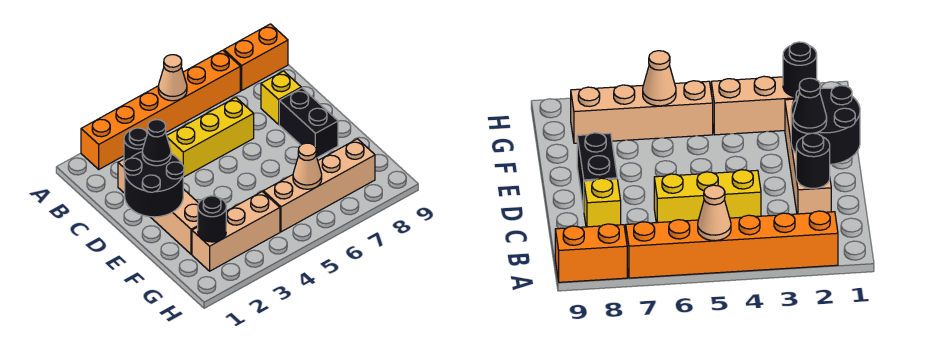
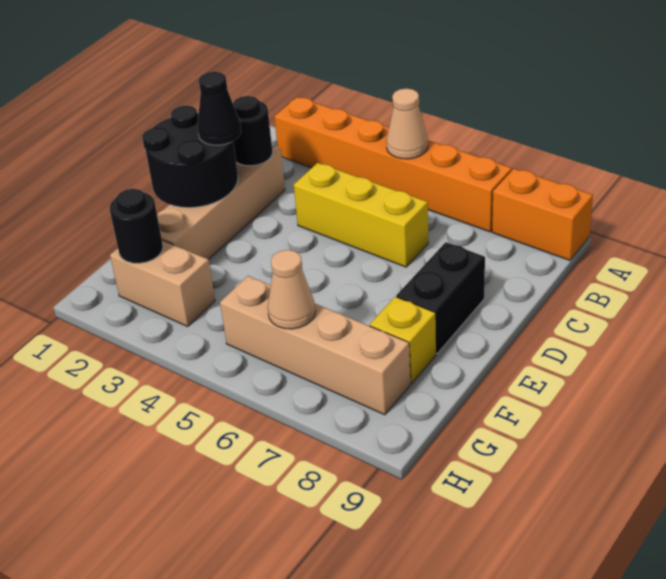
yellow brick C8 level 1 -> yellow brick F8 level 1
tan brick G2:G4 level 1 -> tan brick G2:G3 level 1

